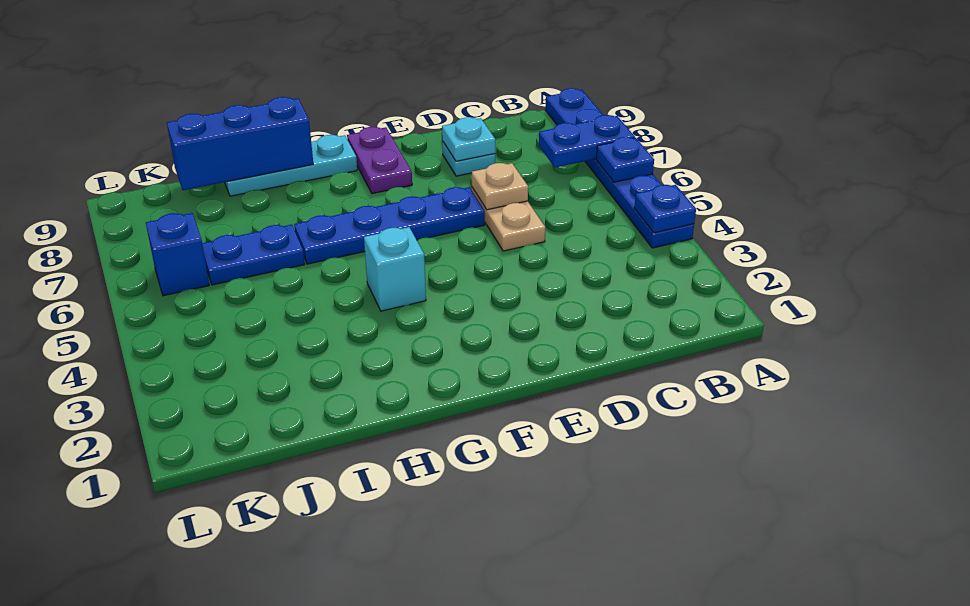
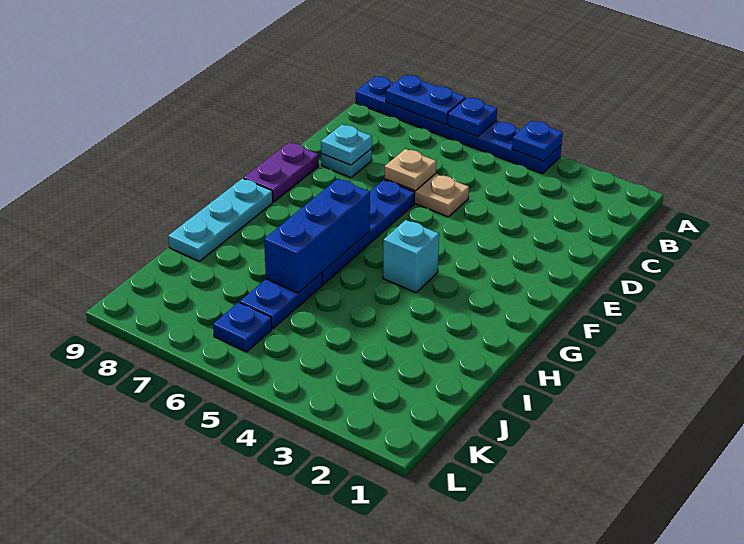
blue plate A7:B7 level 2 -> blue plate A7:A8 level 2
purple plate F8:F9 level 1 -> purple plate E9:F9 level 1
blue brick H9:J9 level 2 -> blue brick G6:I6 level 2
blue brick K6 level 1 -> blue plate K6 level 1

